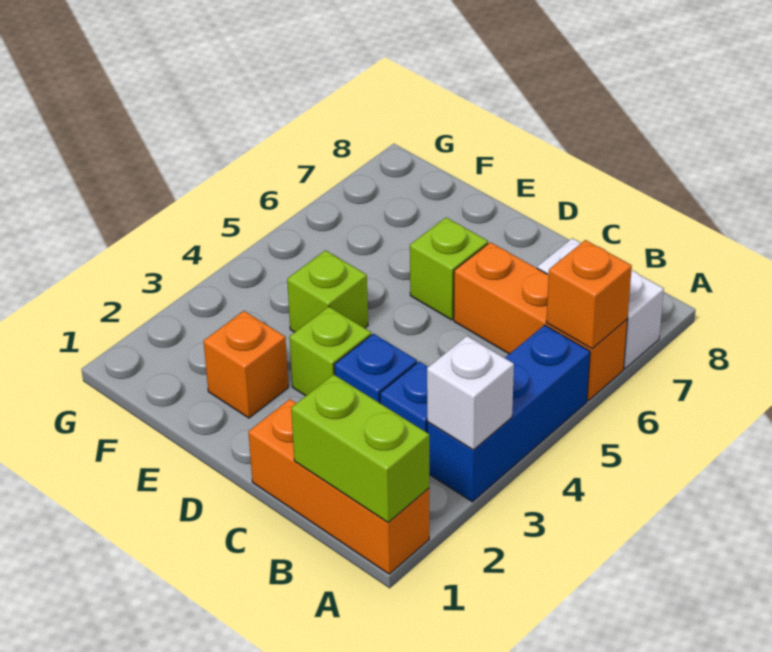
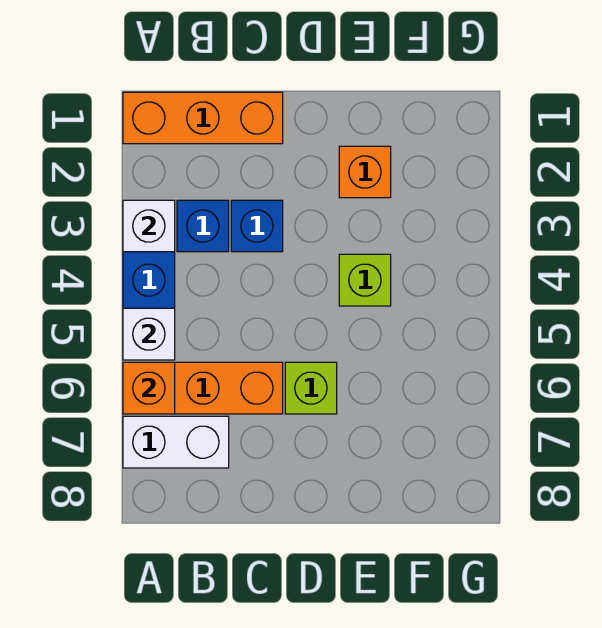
lime brick A1:B1 level 2 -> none
none -> white brick A5 level 2
lime brick D3 level 1 -> none

